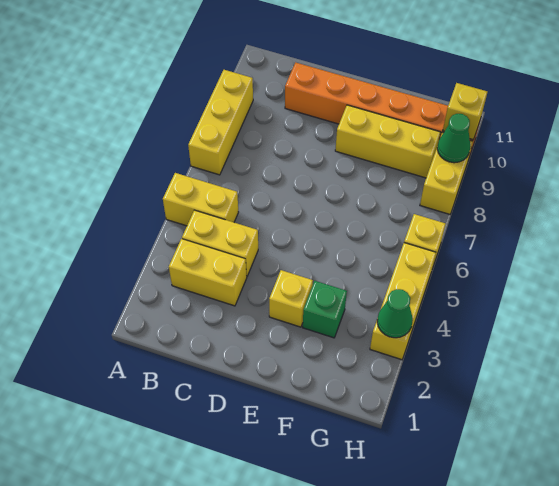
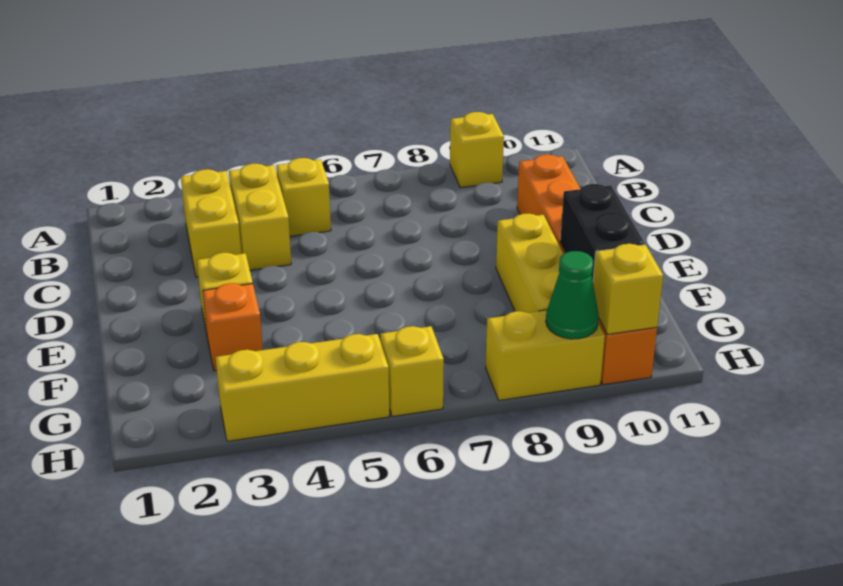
yellow brick A5:B5 level 1 -> yellow brick B5 level 1
yellow brick A7:A9 level 1 -> yellow brick A9 level 1
green brick F3 level 1 -> orange brick F3 level 1
none -> black brick F10:G10 level 2
green cone H3 level 2 -> none

